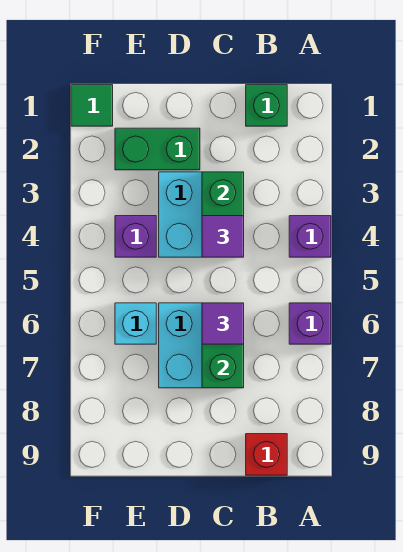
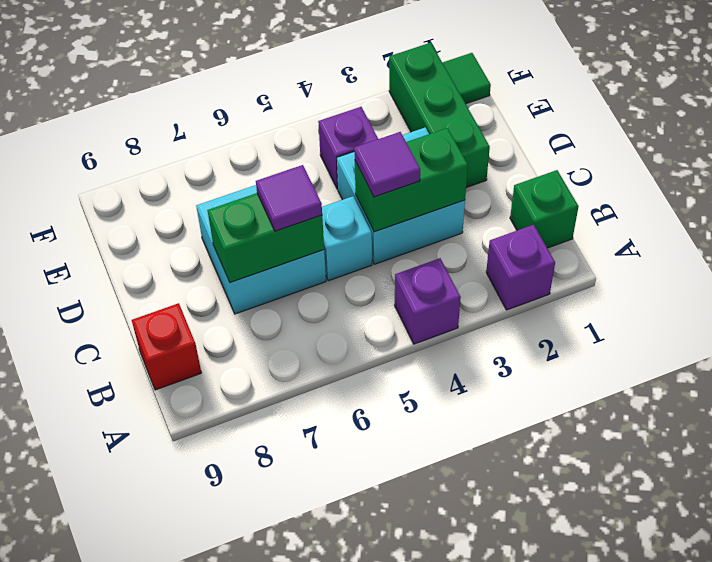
purple brick A6 level 1 -> purple brick A2 level 1
green brick D2:E2 level 1 -> green brick D2:F2 level 1
cyan brick E6 level 1 -> cyan brick C5 level 1

